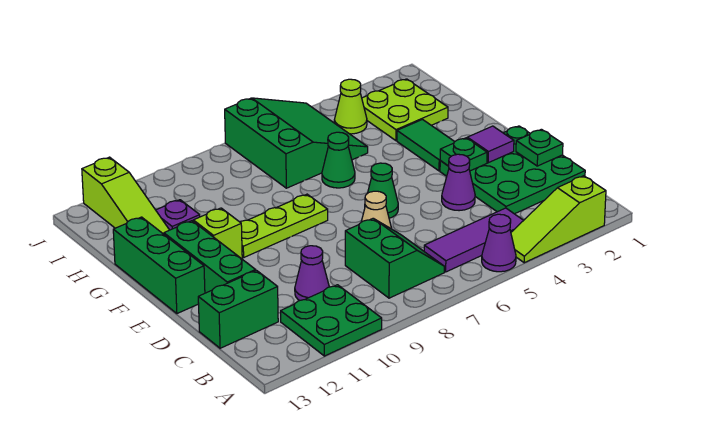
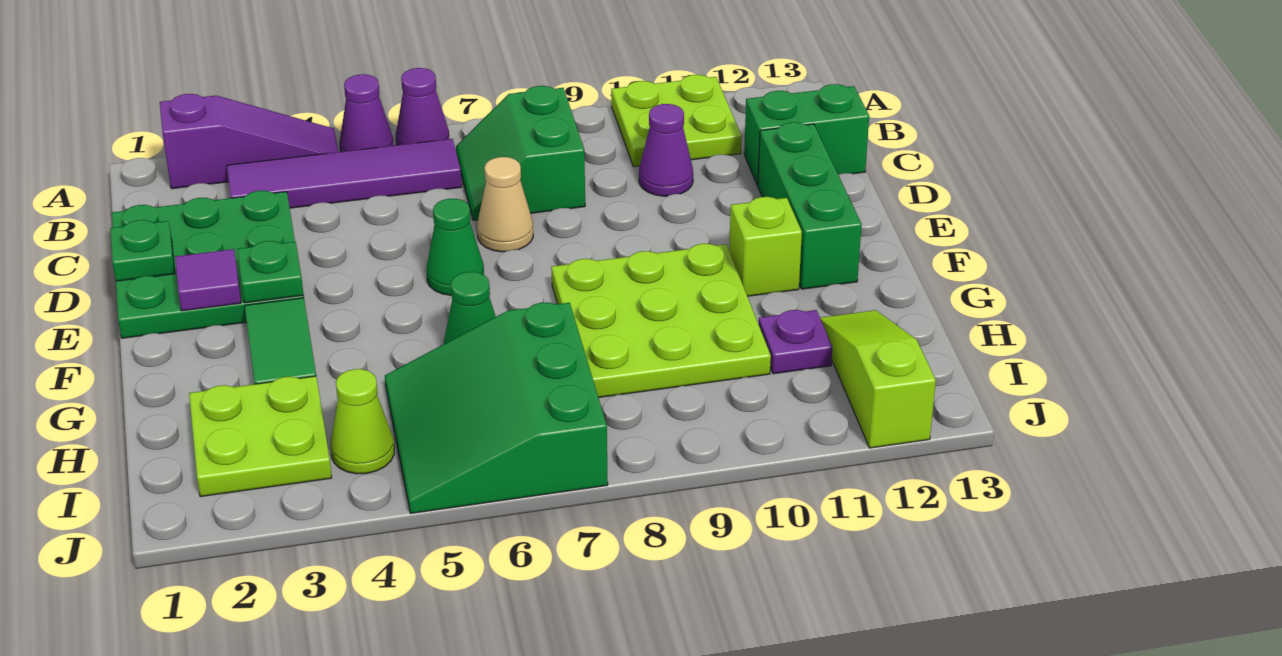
lime slope A2:A4 level 1 top 2 -> purple slope A2:A4 level 1 top 2
green plate A10:B11 level 1 -> lime plate A10:B11 level 1
purple tile B4:B6 level 1 -> purple tile B3:B6 level 1
purple cone D4 level 1 -> purple cone A6 level 1
green brick E13:G13 level 1 -> none
lime plate F8:F10 level 1 -> lime plate F8:H10 level 1

